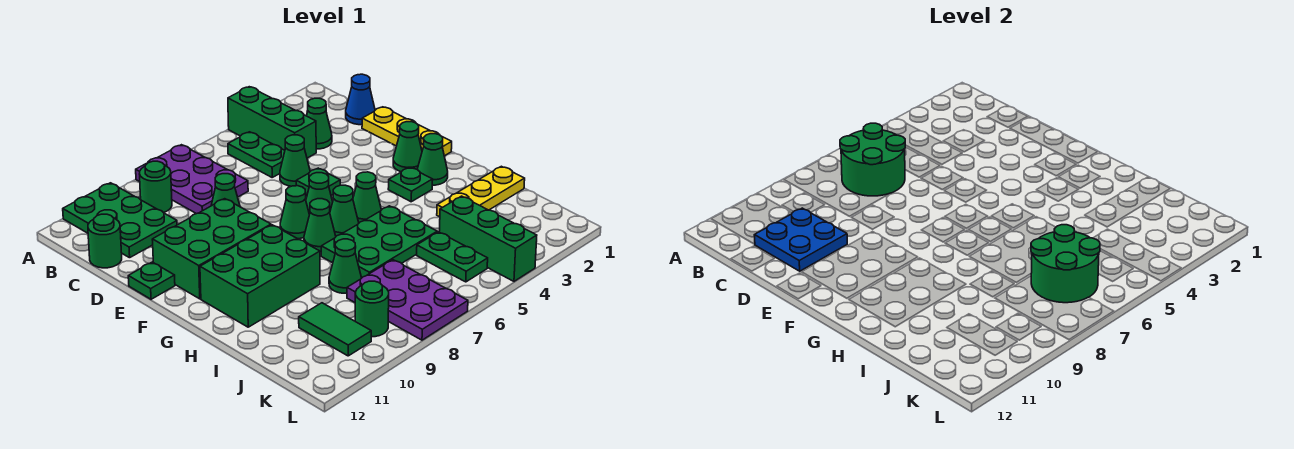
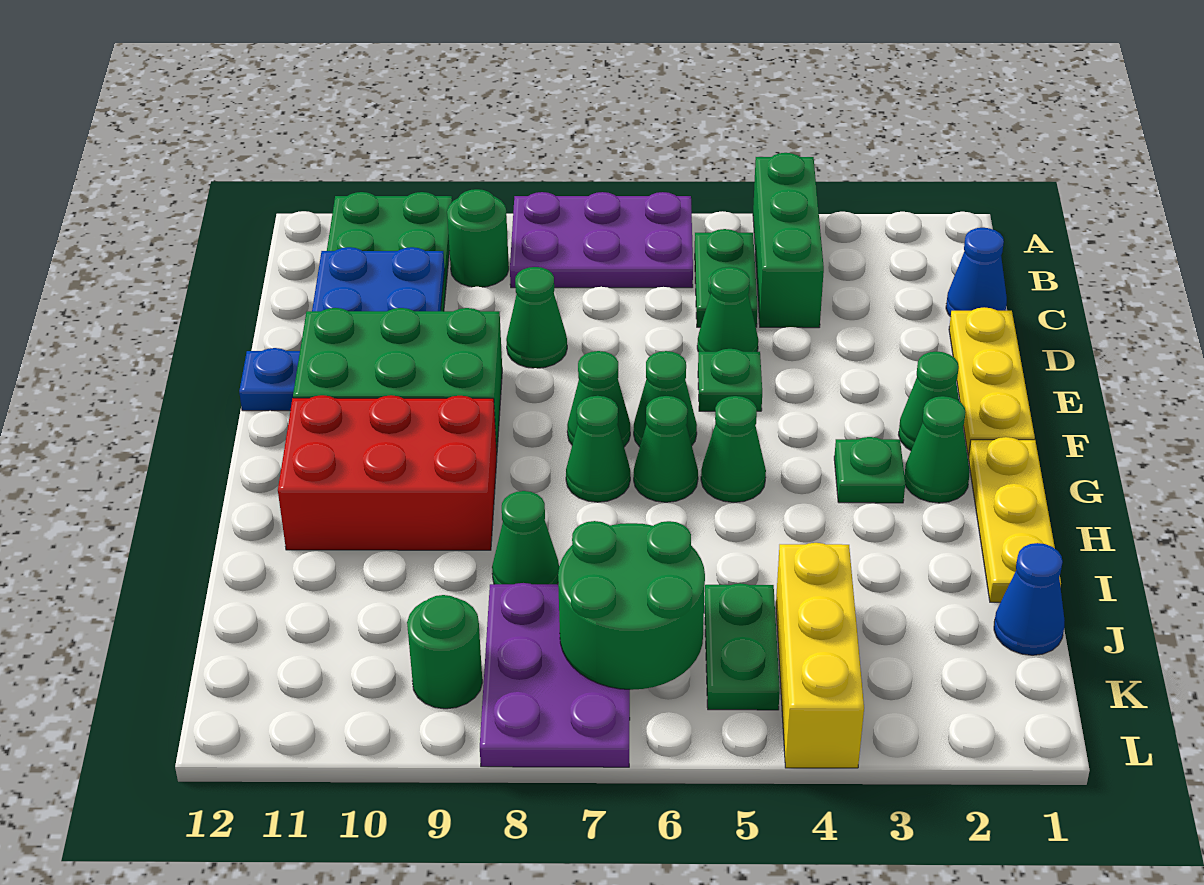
purple plate A7:C8 level 1 -> purple plate A6:B8 level 1
green round brick B6:C7 level 2 -> none
green cone C3 level 1 -> none
green round brick C12 level 1 -> none
green plate E12 level 1 -> blue plate E12 level 1
green brick G9:H11 level 1 -> red brick G9:H11 level 1
green plate H5:I7 level 1 -> none
yellow plate I1:I3 level 1 -> yellow plate G1:I1 level 1
none -> blue cone J1 level 1
green brick J4:L4 level 1 -> yellow brick J4:L4 level 1
green tile J10:K10 level 1 -> none

